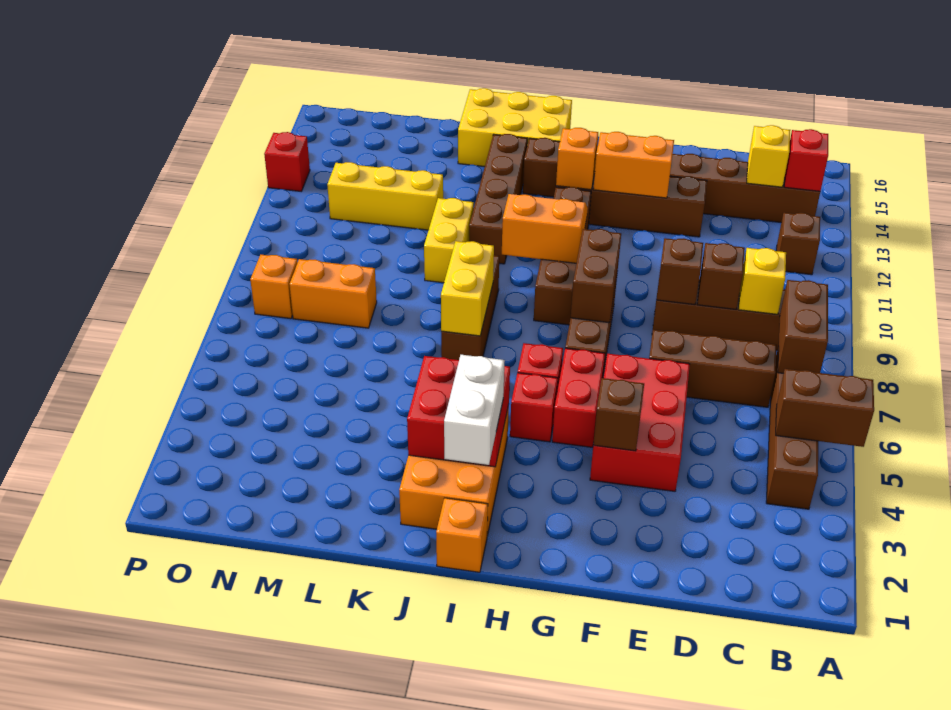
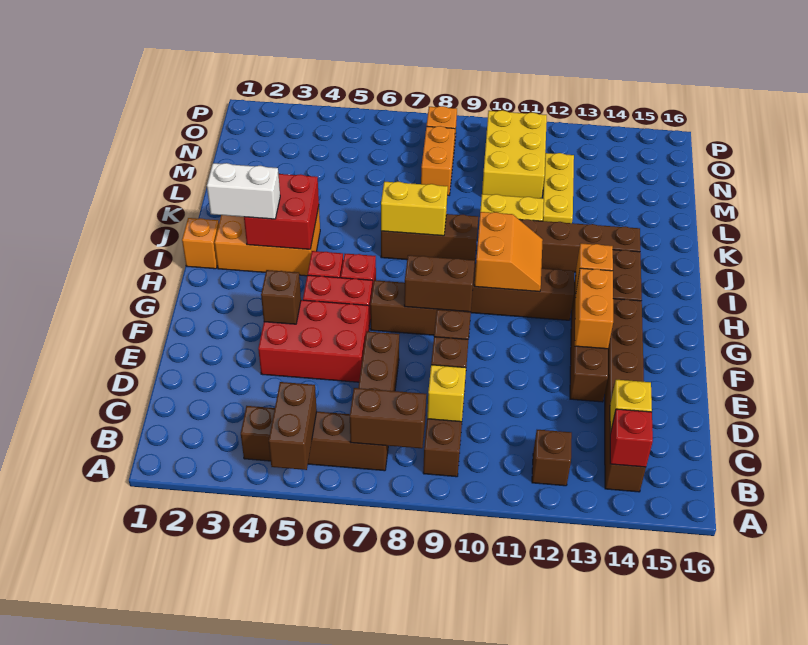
yellow brick I15:K16 level 1 -> yellow brick M10:O11 level 1
yellow brick L12:N12 level 1 -> yellow plate L12:N12 level 1
red brick P13 level 1 -> none

